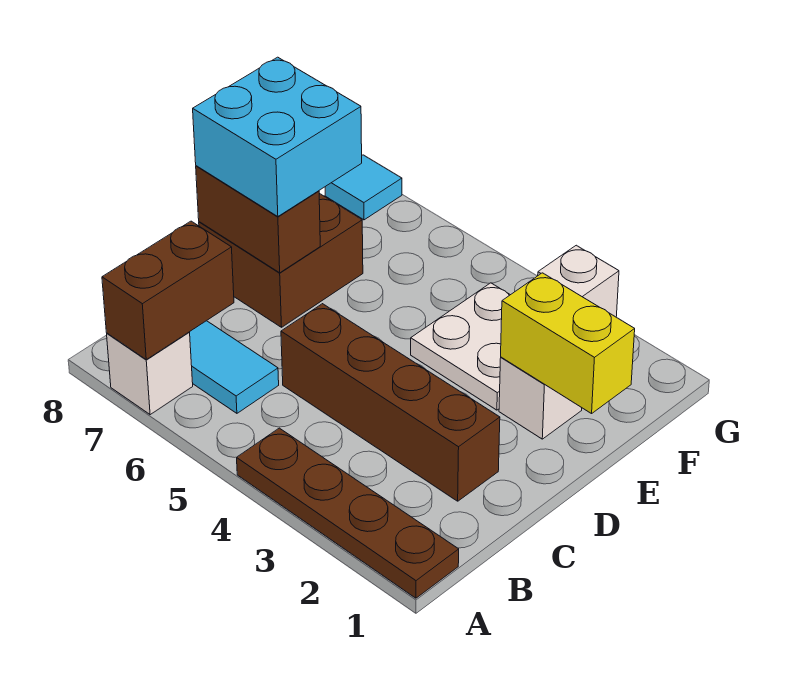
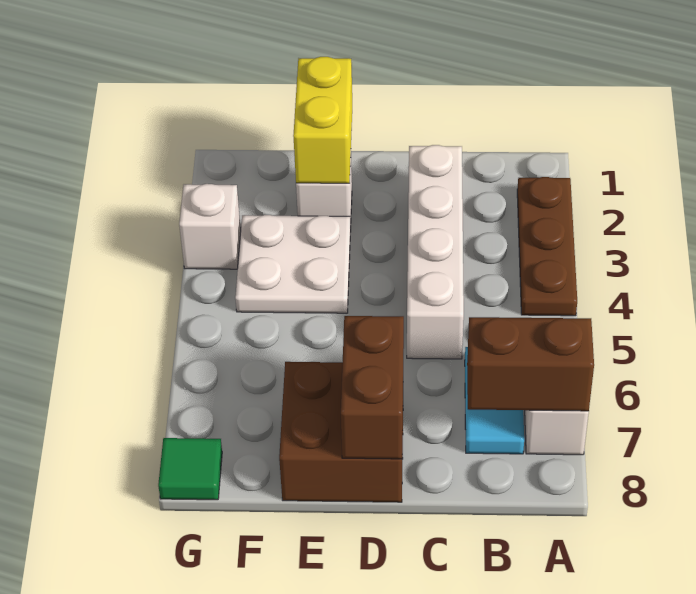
brown plate A1:A4 level 1 -> brown plate A2:A4 level 1
brown brick C2:C5 level 1 -> white brick C2:C5 level 1
cyan brick D7:E8 level 3 -> none
cyan tile G8 level 1 -> green tile G8 level 1

